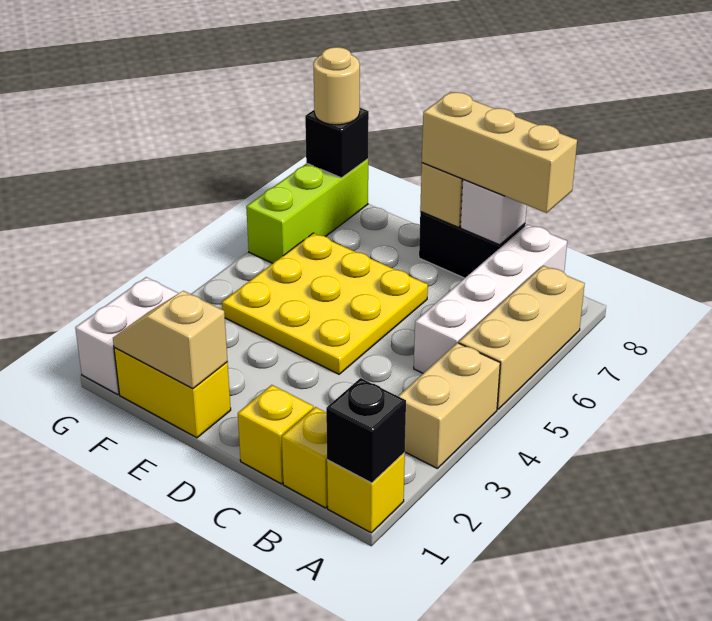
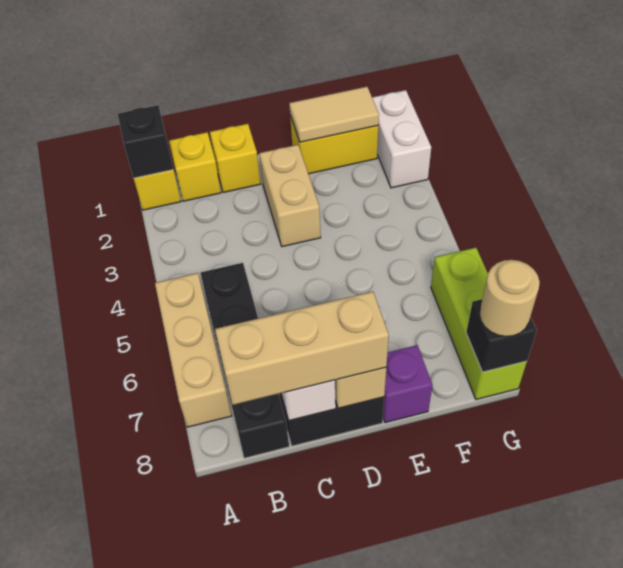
tan brick A3:A4 level 1 -> tan brick D2:D3 level 1
white brick B5:B8 level 1 -> black brick B5:B8 level 1
yellow plate D4:F6 level 1 -> none
tan slope E1:F1 level 2 top E -> tan tile E1:F1 level 2
none -> purple brick E8 level 1

